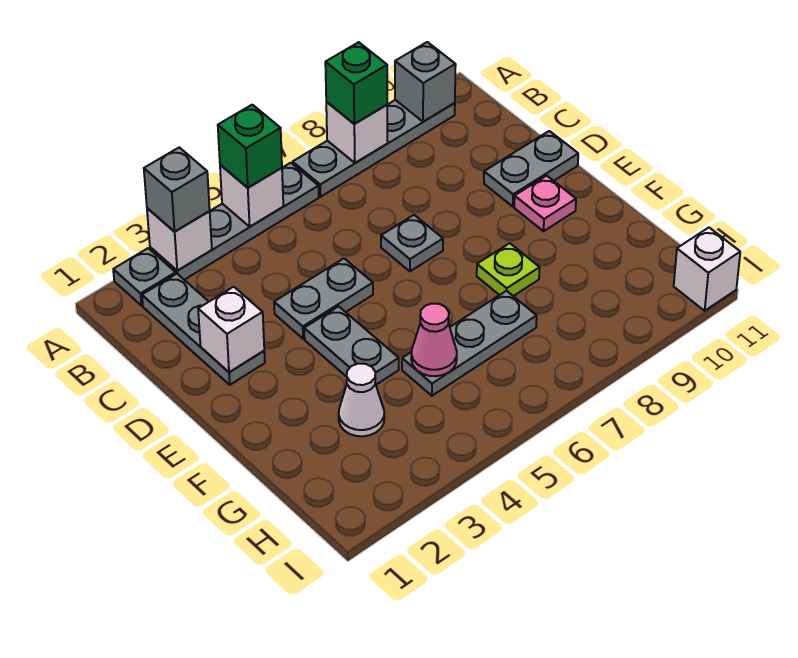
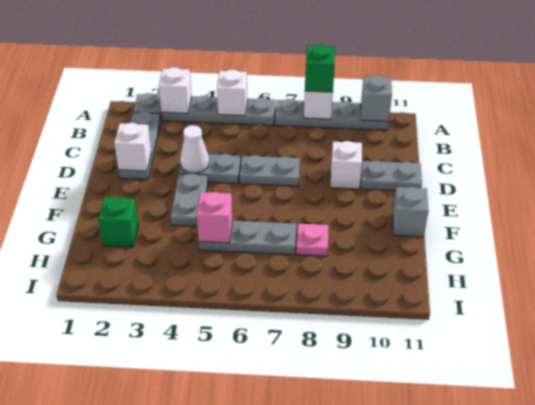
grey brick A3 level 3 -> grey brick F11 level 1
green brick A5 level 3 -> green brick G2 level 1
grey plate D7 level 1 -> grey plate D6:D7 level 1
pink plate E10 level 1 -> pink plate G8 level 1
lime plate F8 level 1 -> none
white cone G3 level 1 -> white cone D4 level 2
pink cone G5 level 2 -> pink brick G5 level 2
white brick I11 level 1 -> white brick D9 level 1

